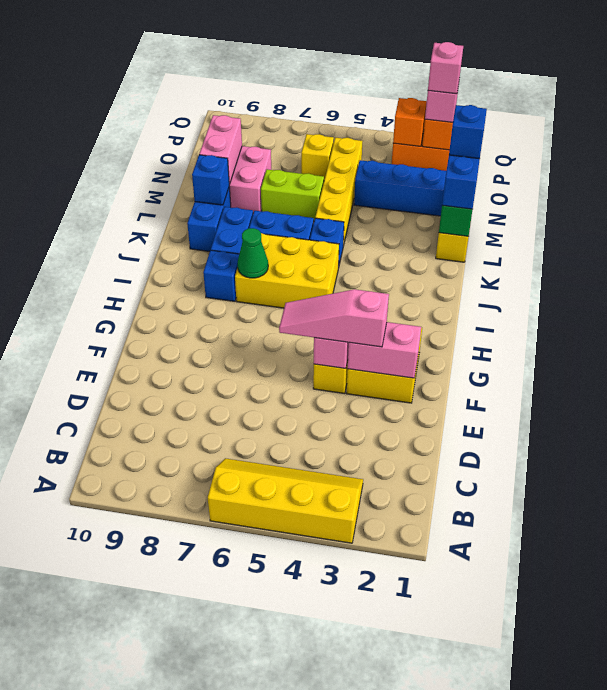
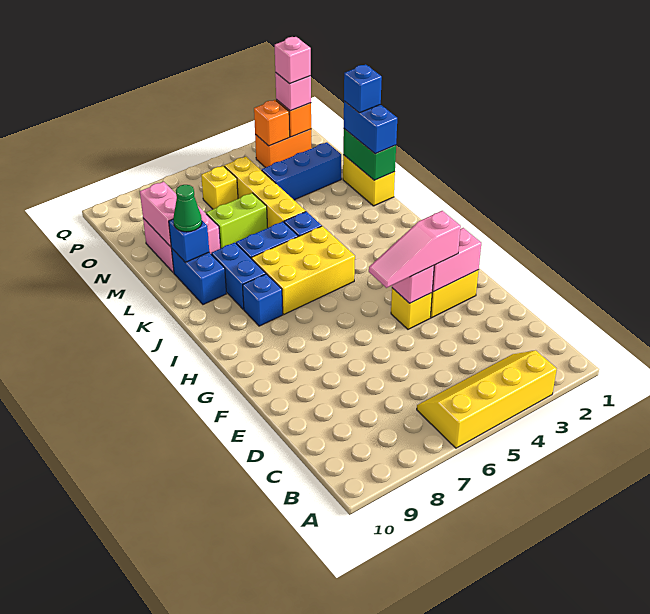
green cone I7 level 2 -> green cone L9 level 3

